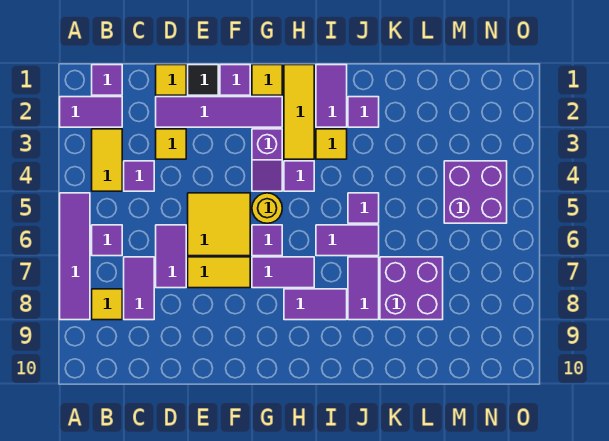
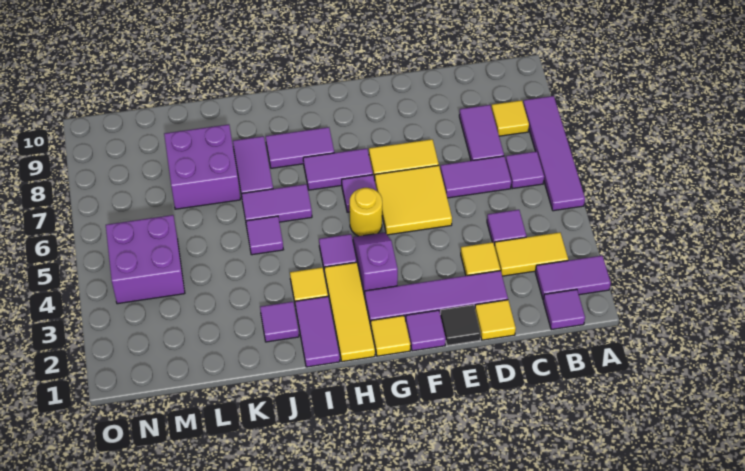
yellow tile B3:B4 level 1 -> yellow tile B3:C3 level 1
purple tile D6:D7 level 1 -> purple tile C6:D6 level 1

